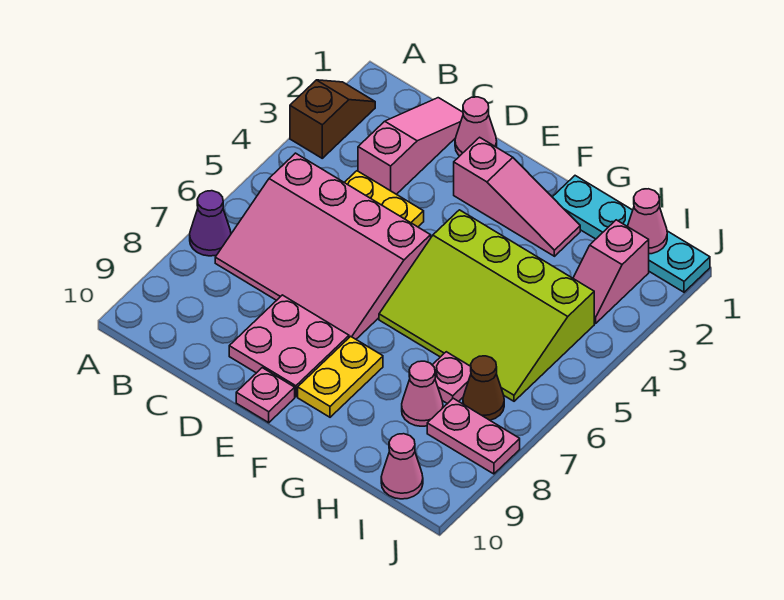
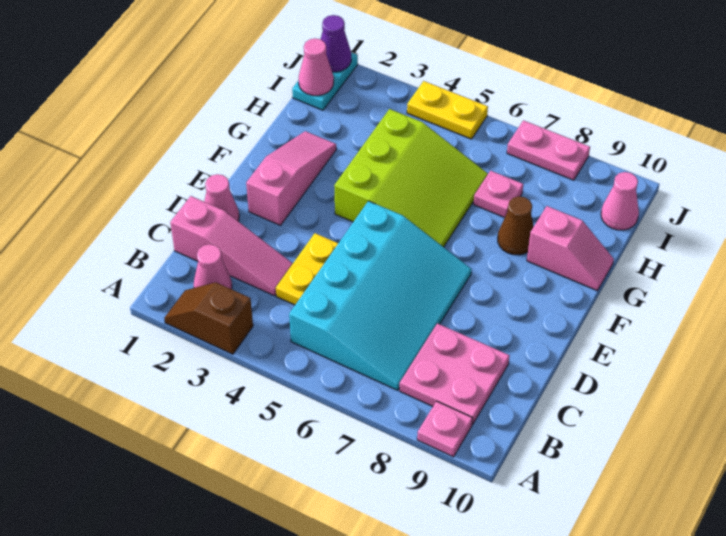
purple cone A7 level 1 -> purple cone J1 level 2
pink slope B5:E7 level 1 top 5 -> cyan slope B5:E7 level 1 top 5
pink slope C1:C3 level 1 top 3 -> pink slope C1:C3 level 1 top 1
pink plate D8:E9 level 1 -> pink plate B8:C9 level 1
pink plate E10 level 1 -> pink plate A9 level 1
lime slope F4:I6 level 1 top 4 -> lime slope F4:H6 level 1 top 4
yellow plate F8:F9 level 1 -> yellow plate J4:J5 level 1
cyan plate G1:J1 level 1 -> cyan plate I1:J1 level 1
pink cone H8 level 1 -> pink cone B2 level 1
pink slope I2:I3 level 1 top 2 -> pink slope G9:G10 level 1 top 9
brown cone I7 level 1 -> brown cone G8 level 1
pink plate I8:J8 level 1 -> pink plate J7:J8 level 1

